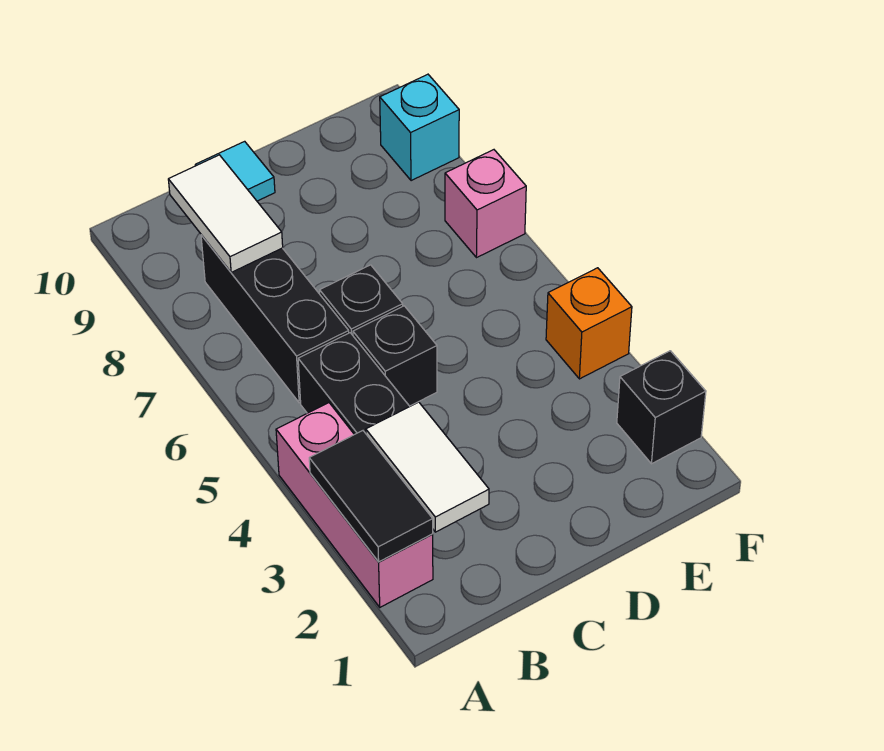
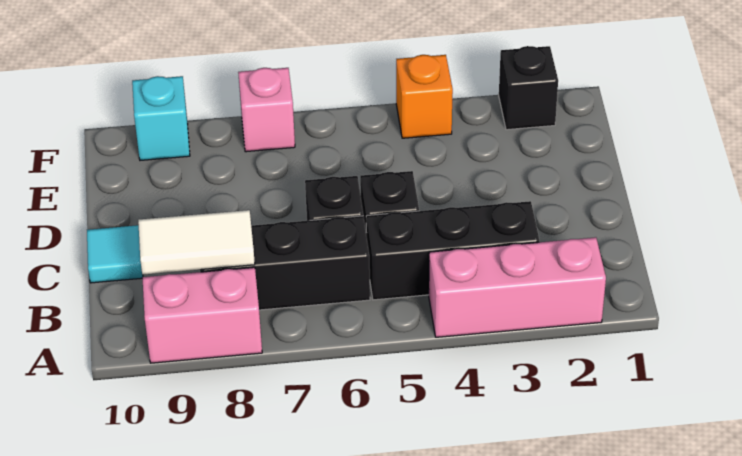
black tile A2:A3 level 2 -> none
none -> pink brick A8:A9 level 1
white tile B2:B3 level 2 -> none

